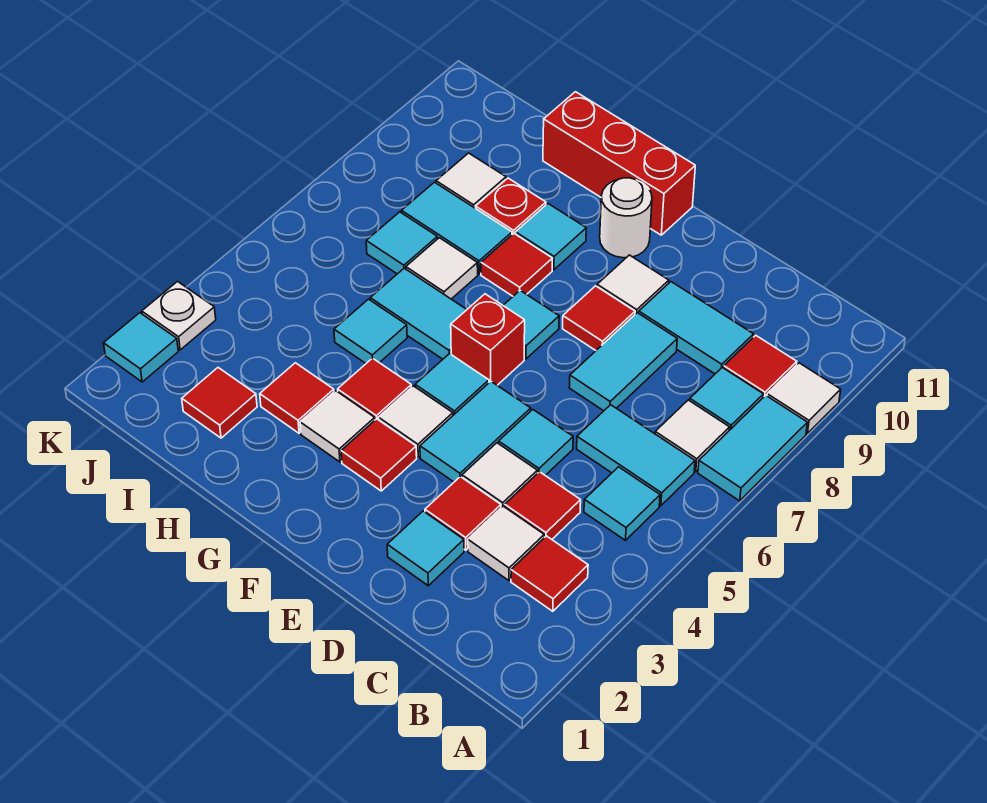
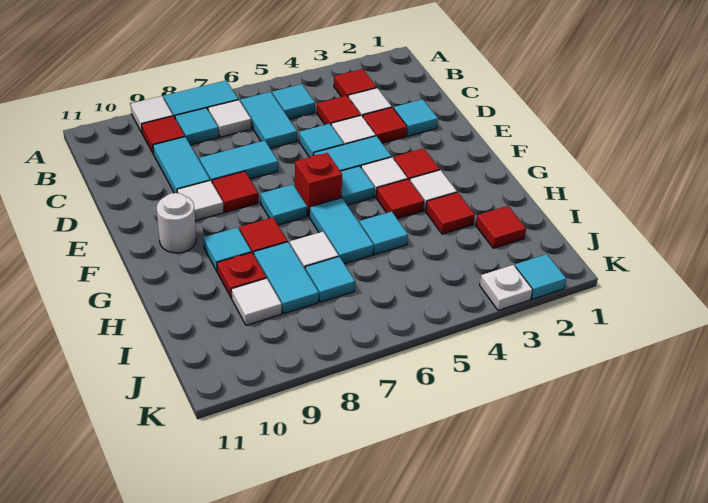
red brick F11:H11 level 1 -> none

